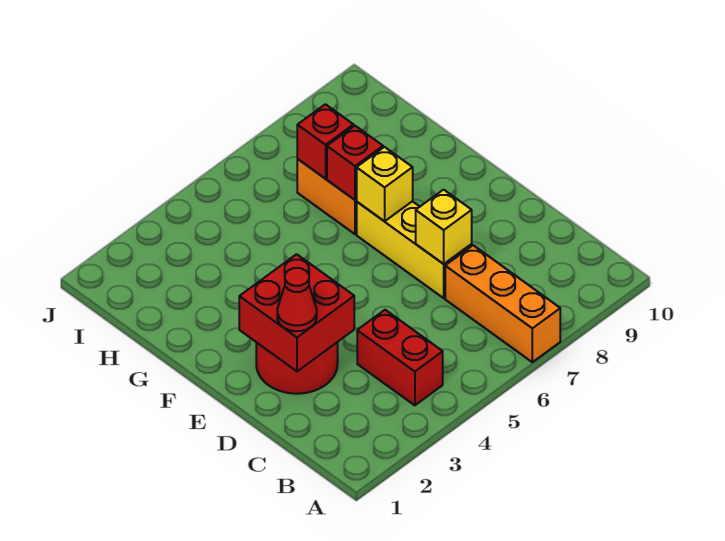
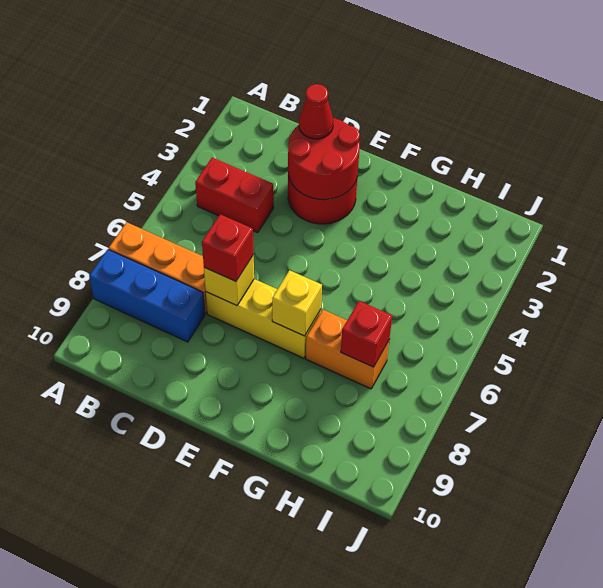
none -> blue brick A8:C8 level 1
red brick D2:E3 level 2 -> red round brick D2:E3 level 2
red brick G7 level 2 -> red brick D7 level 3

